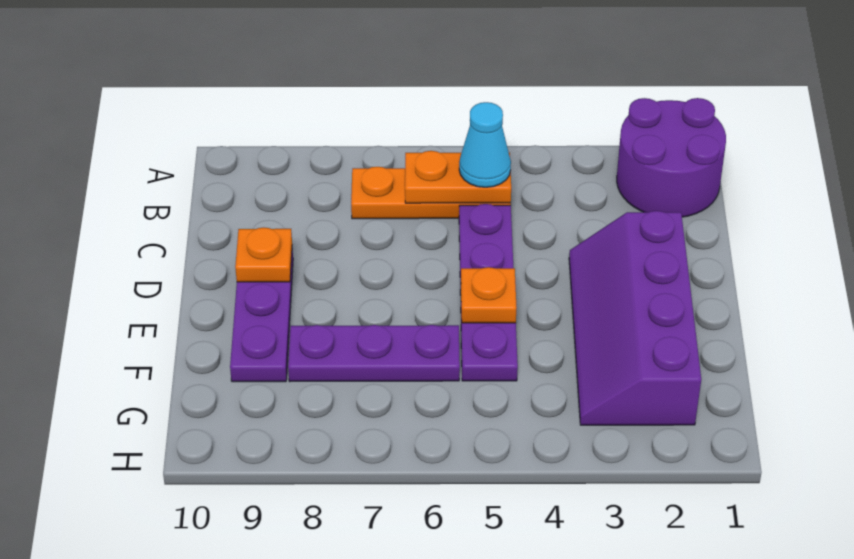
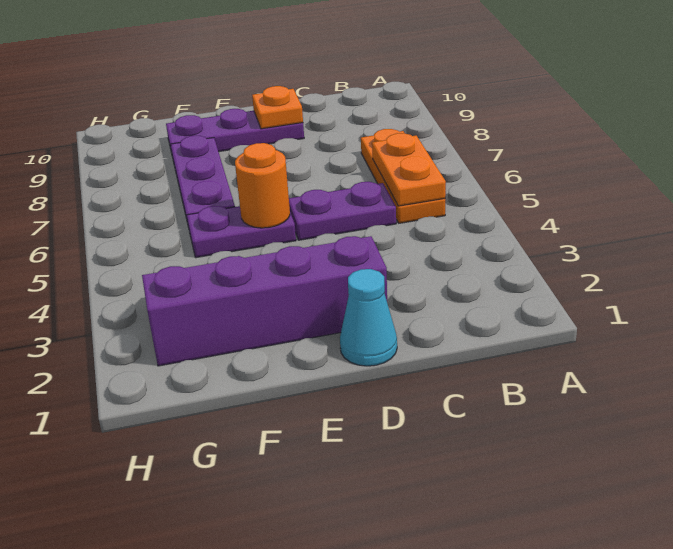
purple round brick A1:B2 level 1 -> none
cyan cone B5 level 3 -> cyan cone D1 level 1
orange plate E5 level 2 -> orange round brick E5 level 2

